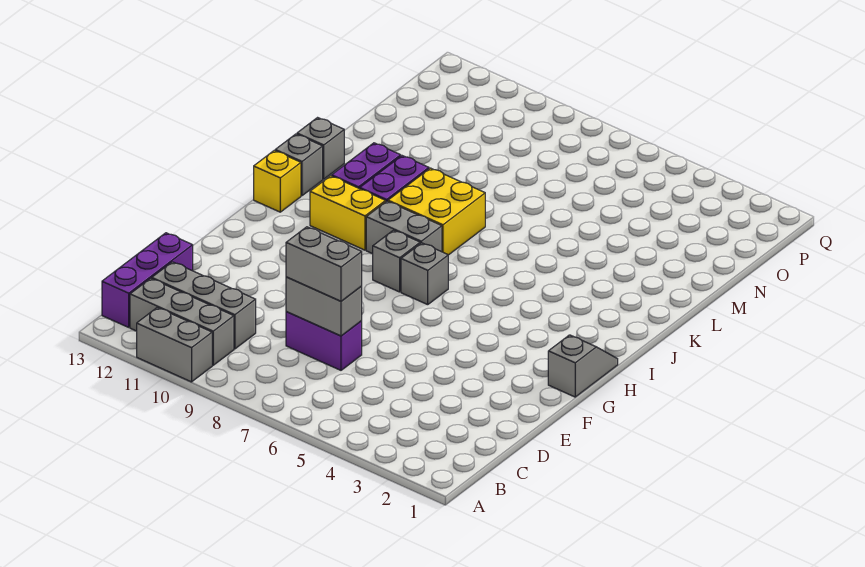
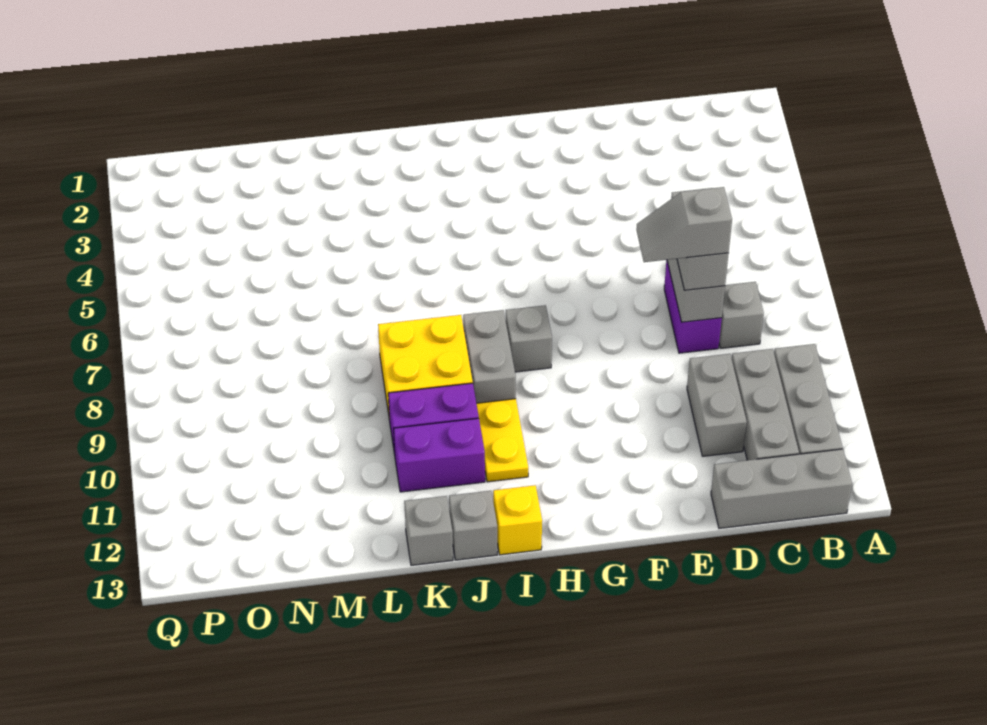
grey brick A10:A11 level 1 -> grey brick D10:D11 level 1
purple brick B13:D13 level 1 -> grey brick B13:D13 level 1
grey slope G1:H1 level 1 top G -> grey slope D8:E8 level 4 top D
grey brick H7 level 1 -> grey brick C8 level 1
yellow brick I10:I11 level 1 -> yellow plate I10:I11 level 1

